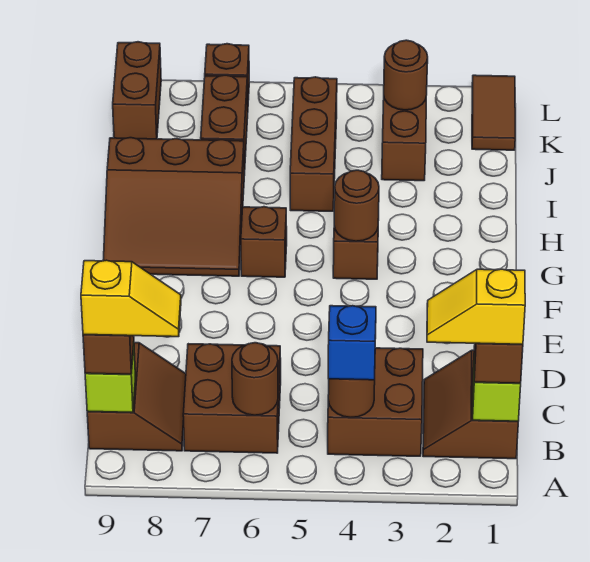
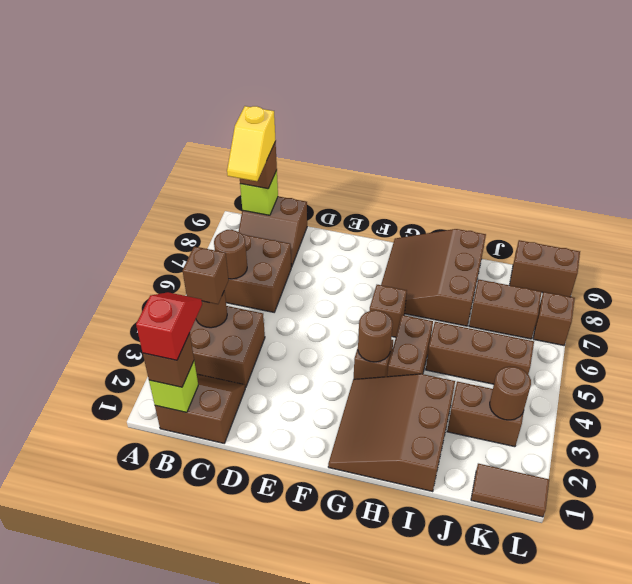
yellow slope B1:B2 level 4 top 1 -> red slope B1:B2 level 4 top 1
blue brick B4 level 3 -> brown brick B4 level 3
none -> brown slope G1:I3 level 1 top I
none -> brown brick H4:H5 level 1

